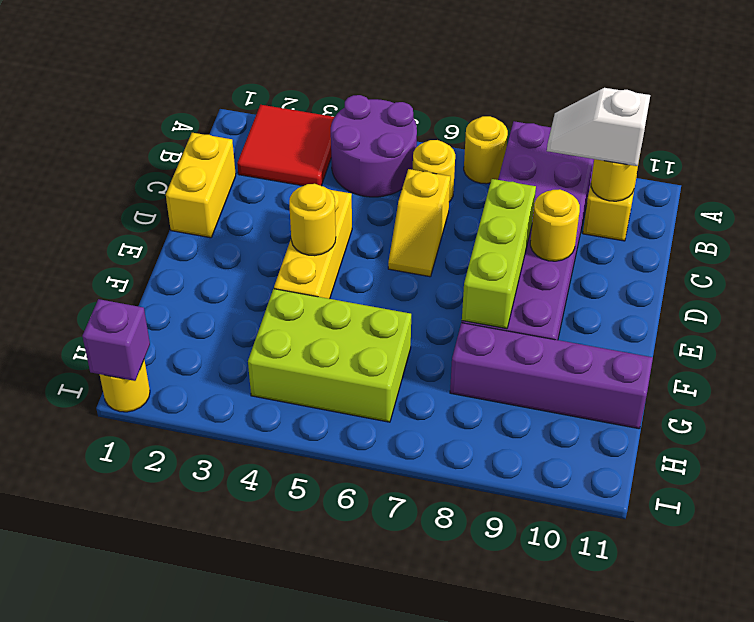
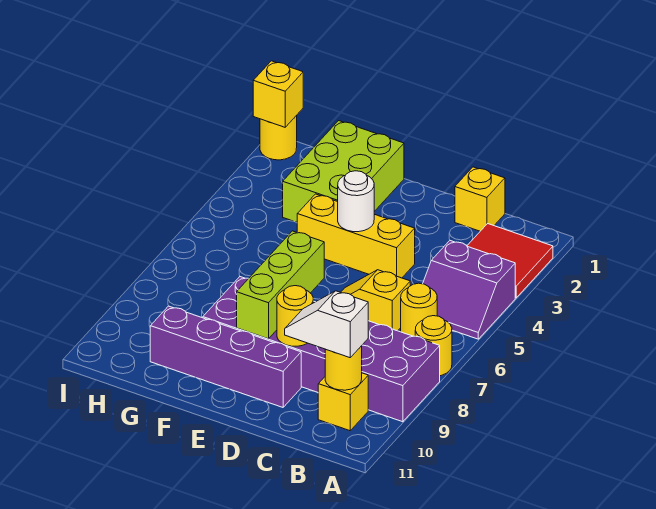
purple round brick A4:B5 level 1 -> purple slope A4:B5 level 1 top 4
white slope B9:B10 level 3 top 10 -> white slope B10:C10 level 3 top B
yellow brick C1:D1 level 1 -> yellow brick C1 level 1
lime brick D8:F8 level 2 -> lime brick E7:E9 level 2
yellow round brick E4 level 2 -> white round brick E4 level 2
lime brick G4:H6 level 1 -> lime brick F1:G3 level 1
purple brick G8:G11 level 1 -> purple brick D10:G10 level 1
purple brick I1 level 2 -> yellow brick I1 level 2

